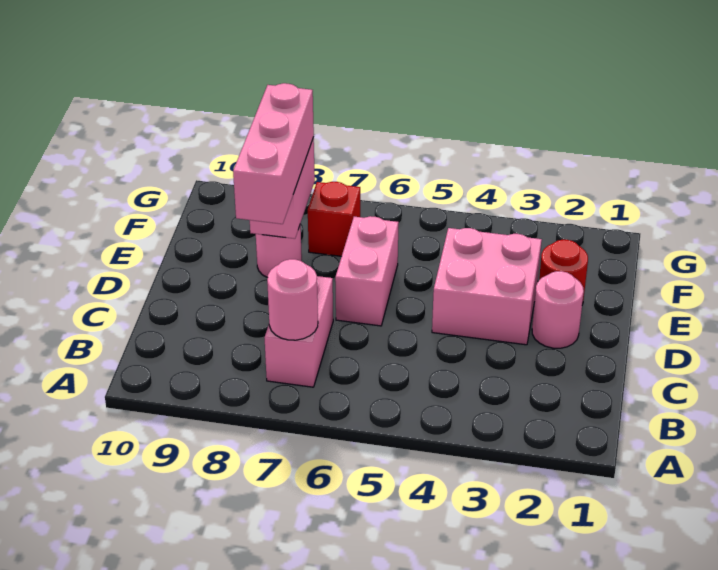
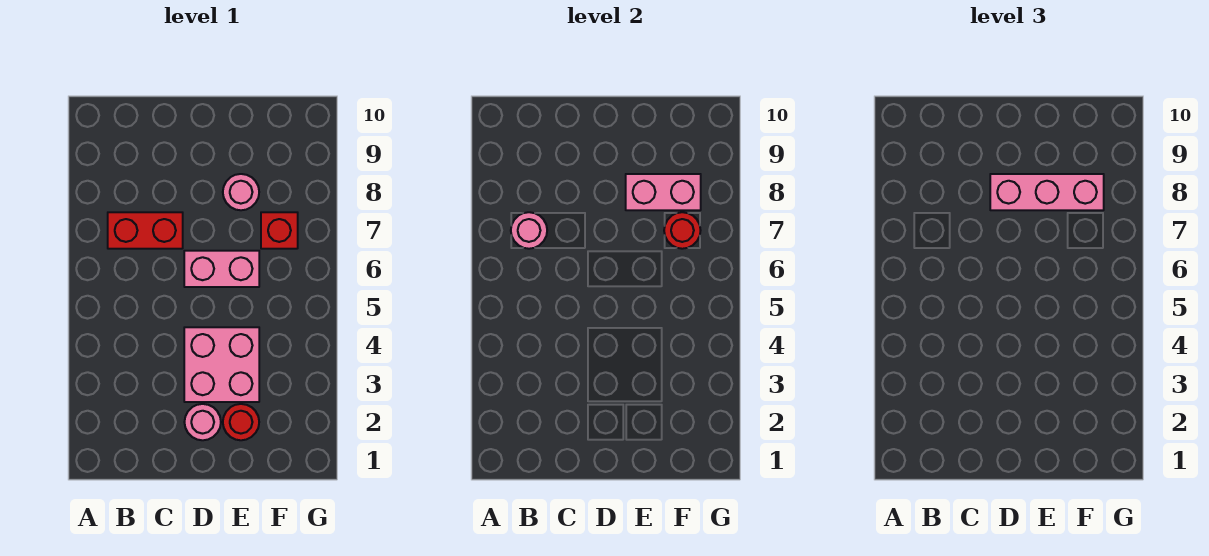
pink brick B7:C7 level 1 -> red brick B7:C7 level 1
none -> red round brick F7 level 2

